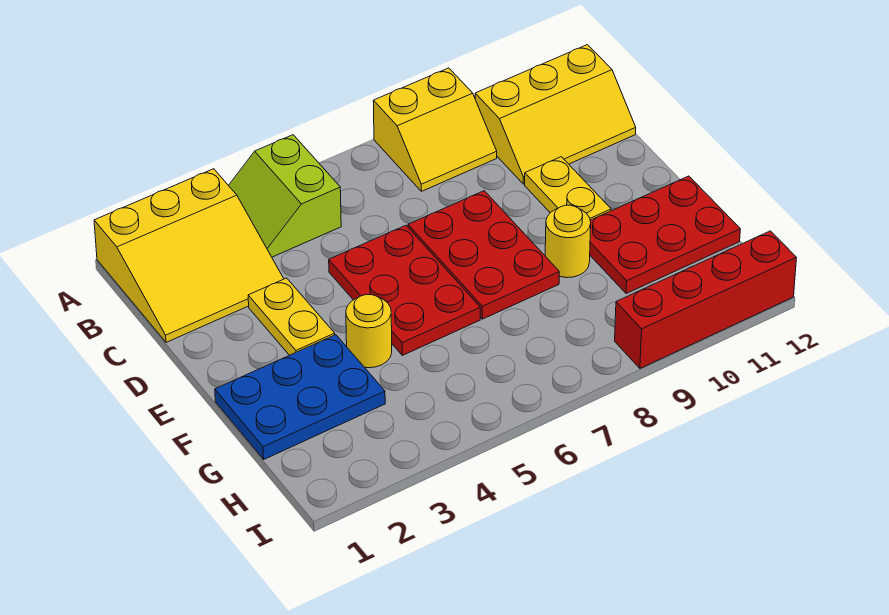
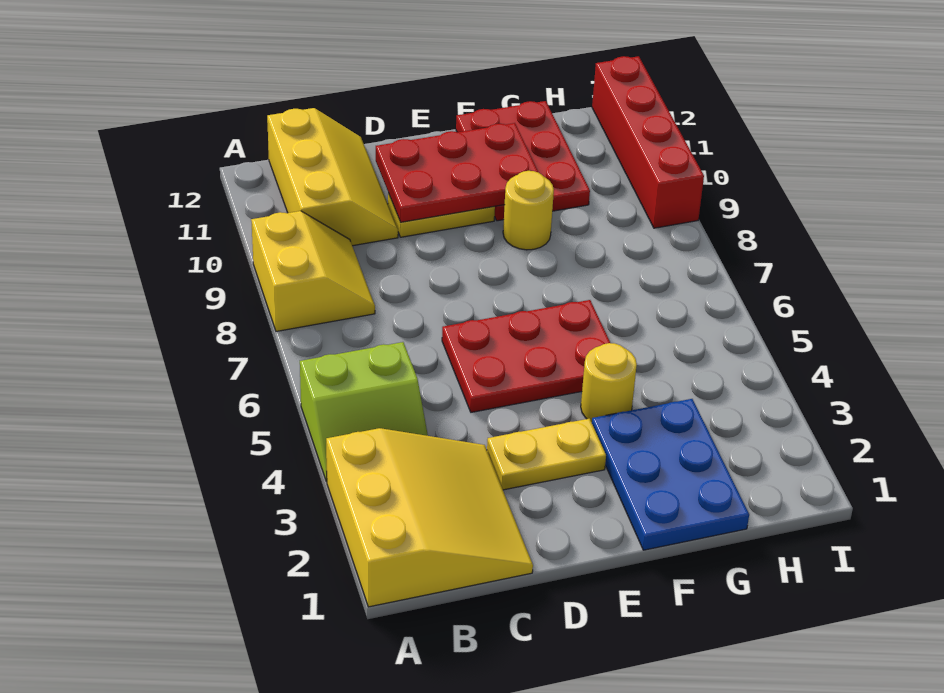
red plate D7:F8 level 1 -> red plate D10:F11 level 2

